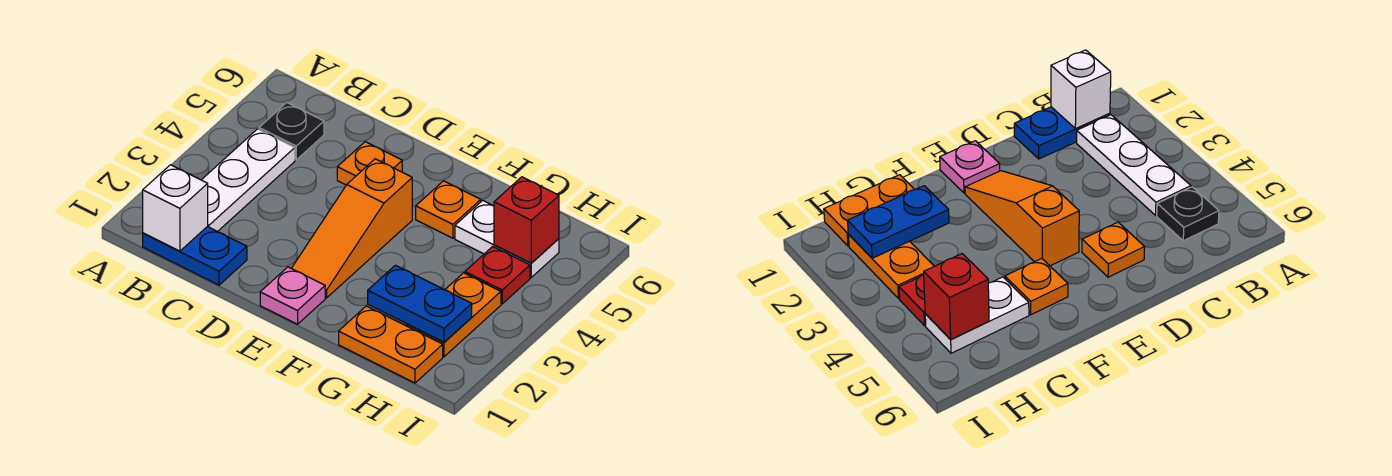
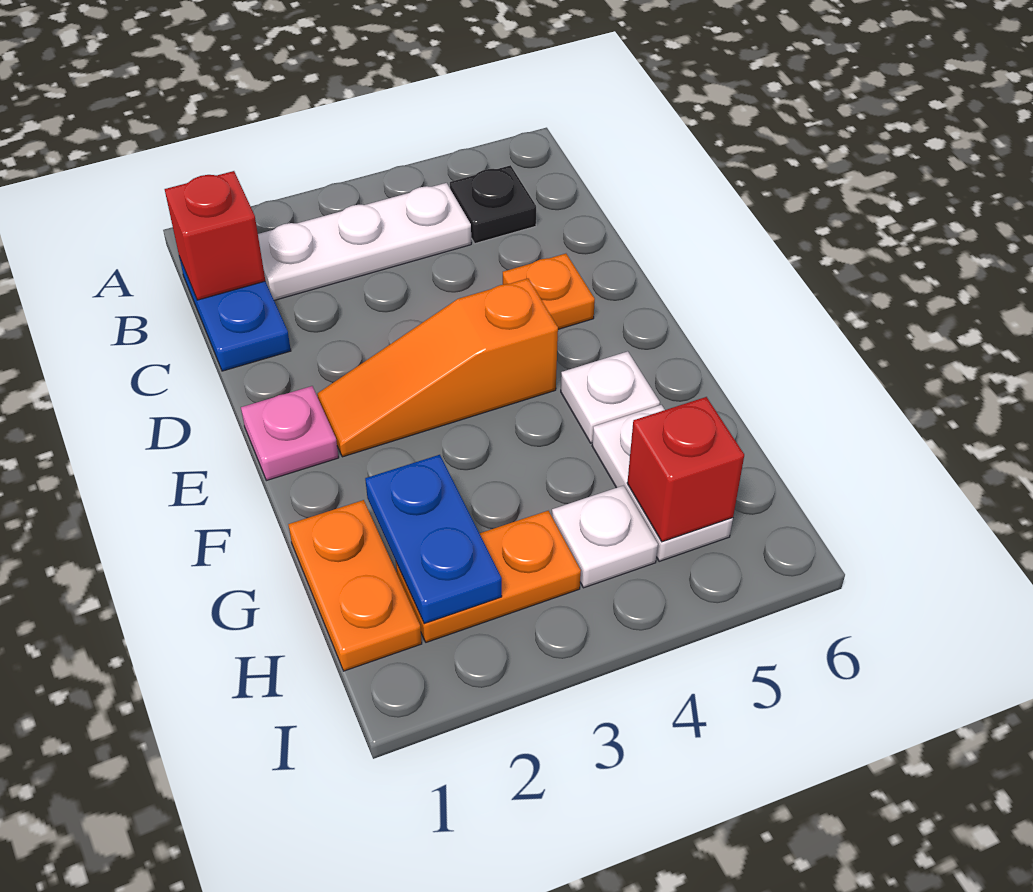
white brick B1 level 2 -> red brick B1 level 2
orange plate F5 level 1 -> white plate F5 level 1
red plate H4 level 1 -> white plate H4 level 1

